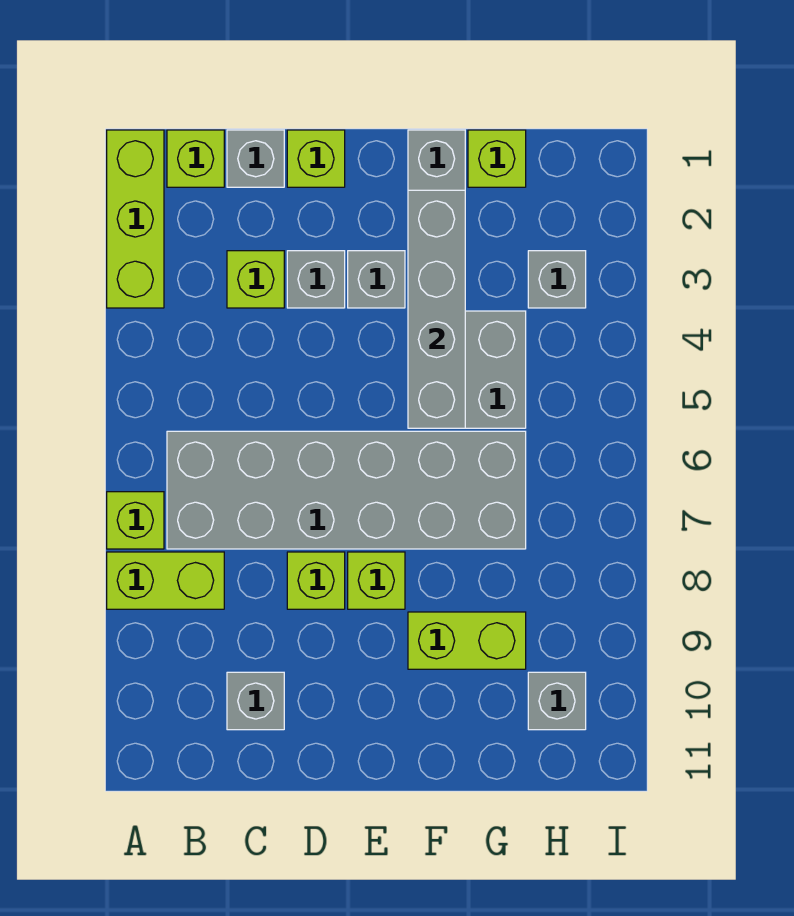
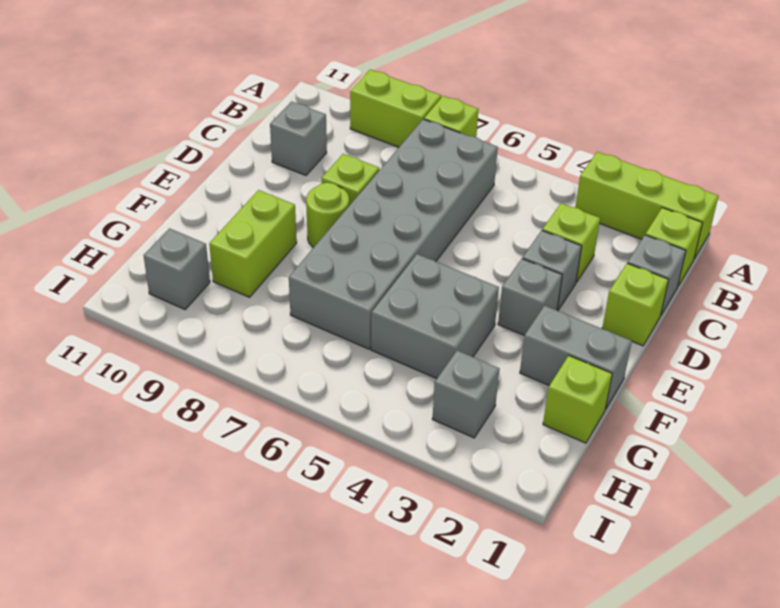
lime brick A8:B8 level 1 -> lime brick A8:A9 level 1
lime brick E8 level 1 -> lime round brick E8 level 1
grey brick F2:F5 level 2 -> none

